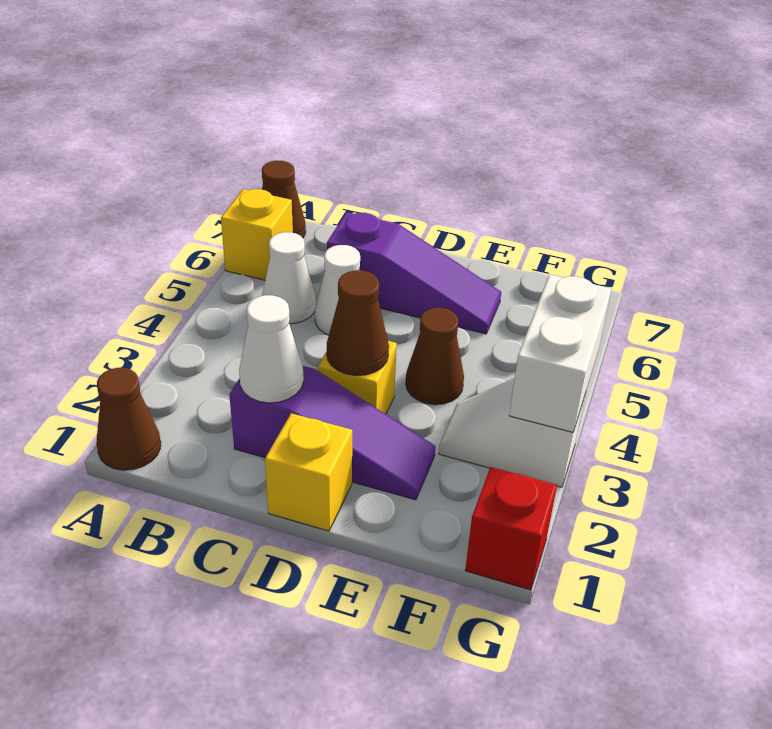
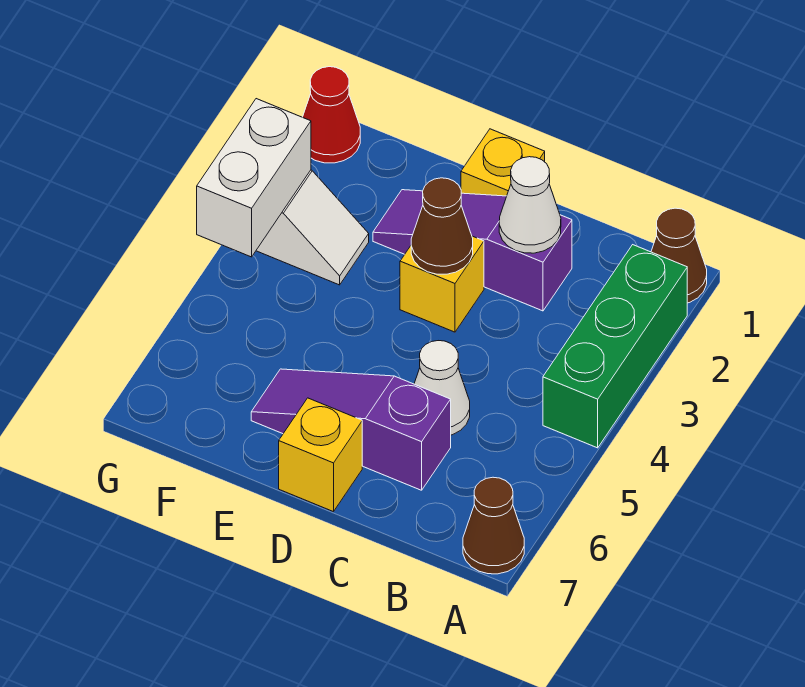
none -> green brick A2:A4 level 1
yellow brick A6 level 1 -> yellow brick D7 level 1
white cone B5 level 1 -> none
brown cone E4 level 1 -> none
red brick G1 level 1 -> red cone G1 level 1

